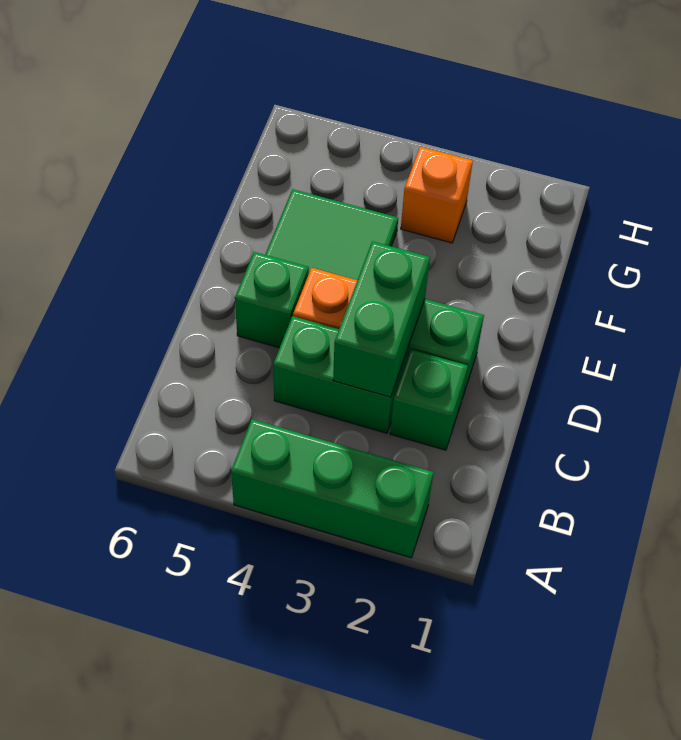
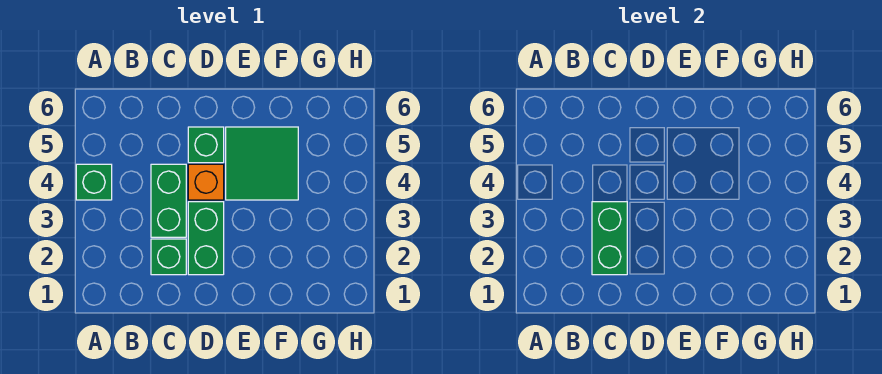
green brick A2:A4 level 1 -> green brick A4 level 1
green brick C3:D3 level 2 -> green brick C2:C3 level 2
orange brick G3 level 1 -> none

